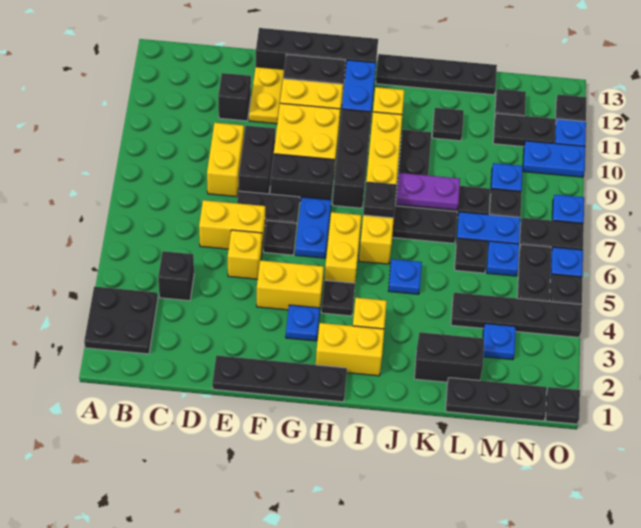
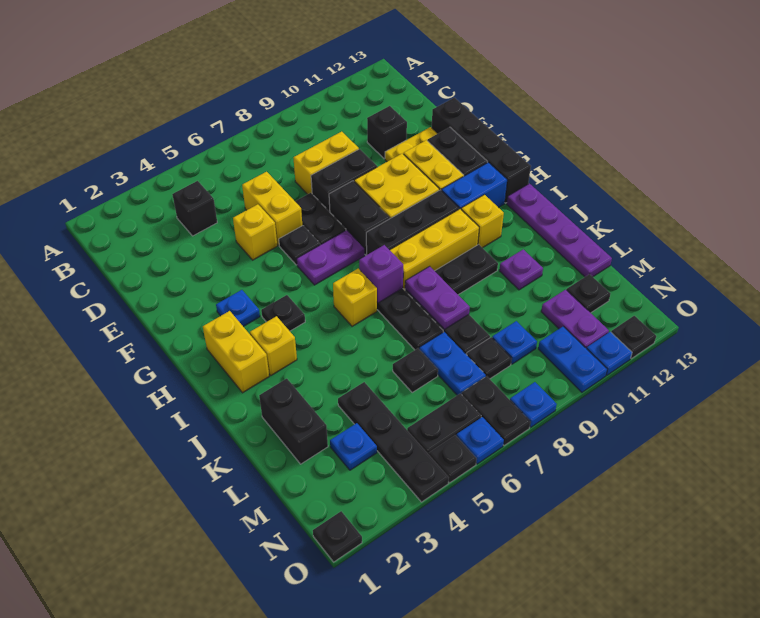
black plate A2:B3 level 1 -> none
black plate E1:H1 level 1 -> none
yellow brick F4:G4 level 1 -> none
blue plate G6:G7 level 1 -> purple plate G6:G7 level 1
yellow brick H5:H6 level 1 -> none
black brick I7 level 2 -> purple brick I7 level 2
black plate I13:L13 level 1 -> purple plate I13:L13 level 1
blue plate J5 level 1 -> none
black plate K11 level 1 -> purple plate K11 level 1
black plate L1:N1 level 1 -> none
blue plate M6 level 1 -> none
black plate M11:N11 level 1 -> purple plate M11:N11 level 1

